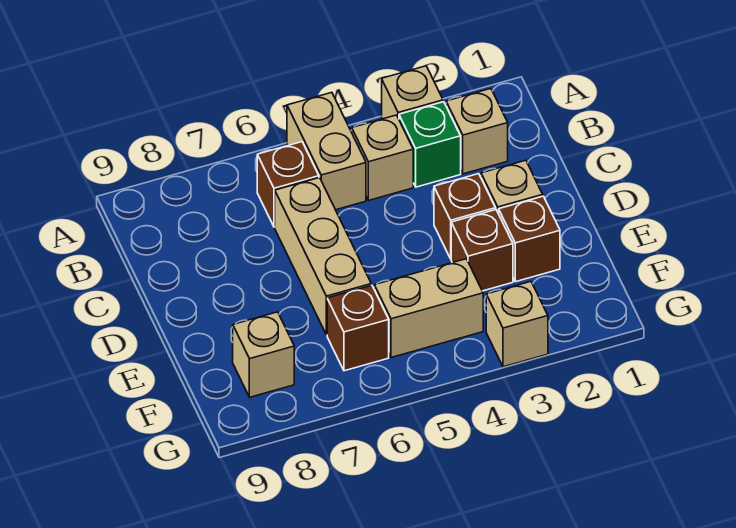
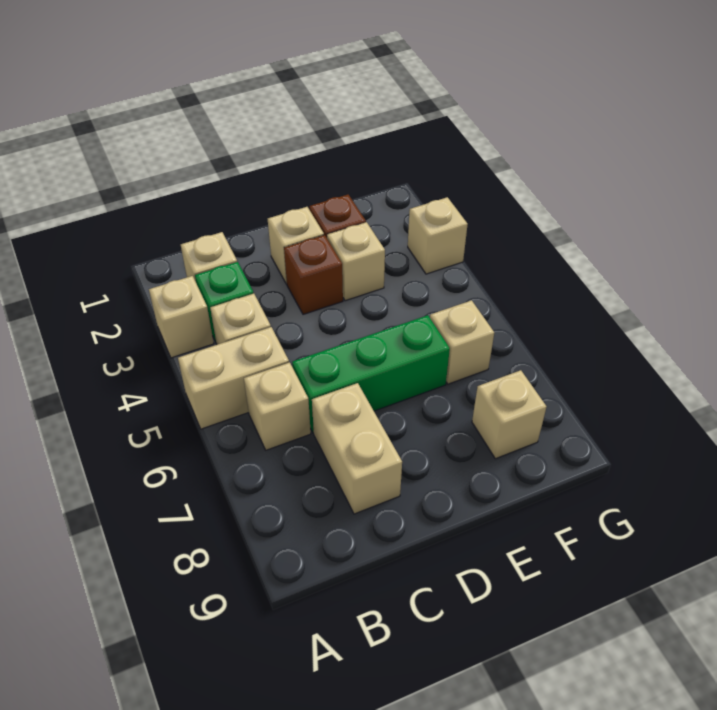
brown brick B6 level 1 -> tan brick B6 level 1
tan brick C6:E6 level 1 -> green brick C6:E6 level 1
brown brick E3 level 1 -> tan brick E3 level 1
tan brick F4:F5 level 1 -> tan brick C7:C8 level 1
brown brick F6 level 1 -> tan brick F6 level 1

